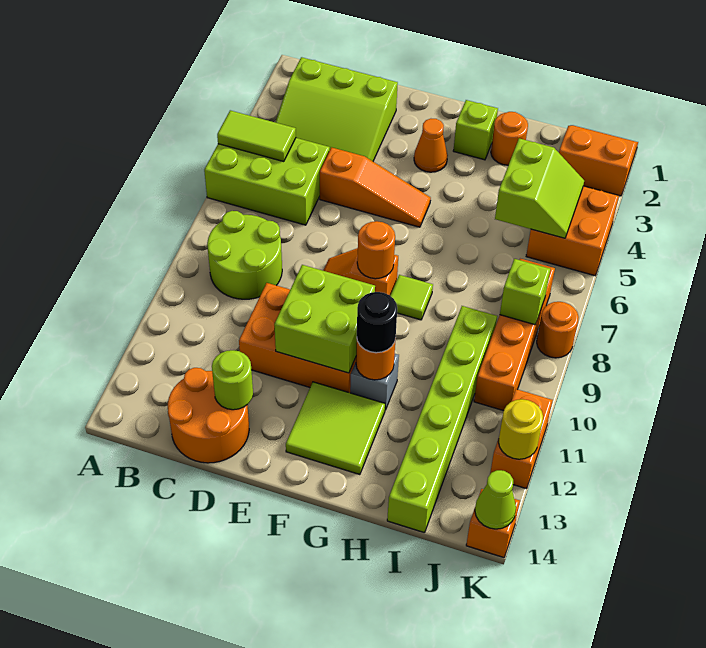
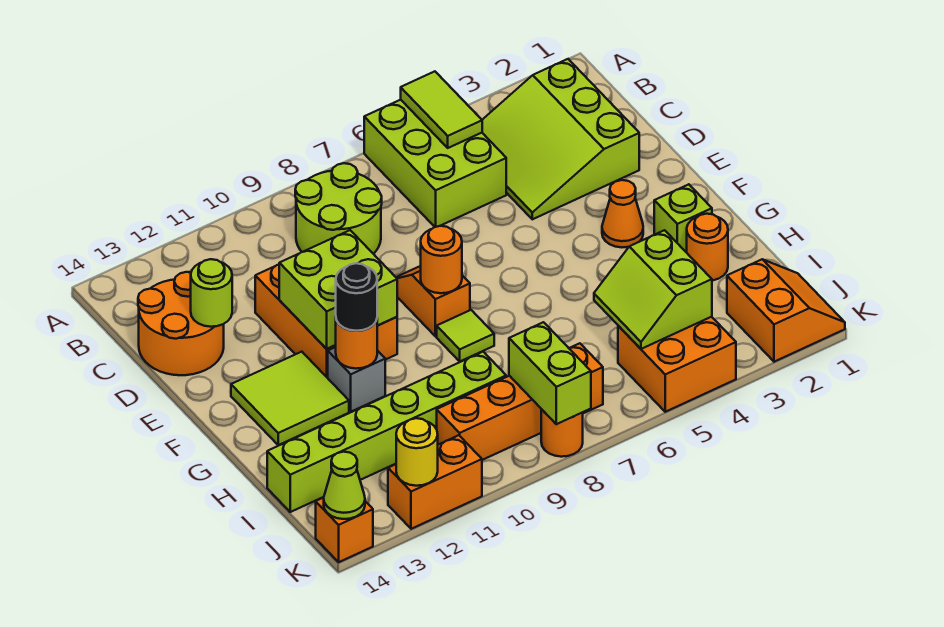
orange slope D5:F5 level 1 top D -> none
lime slope I4:J5 level 2 top I -> lime slope I4:J5 level 2 top 4
lime brick J8 level 2 -> lime brick J8:K8 level 2

